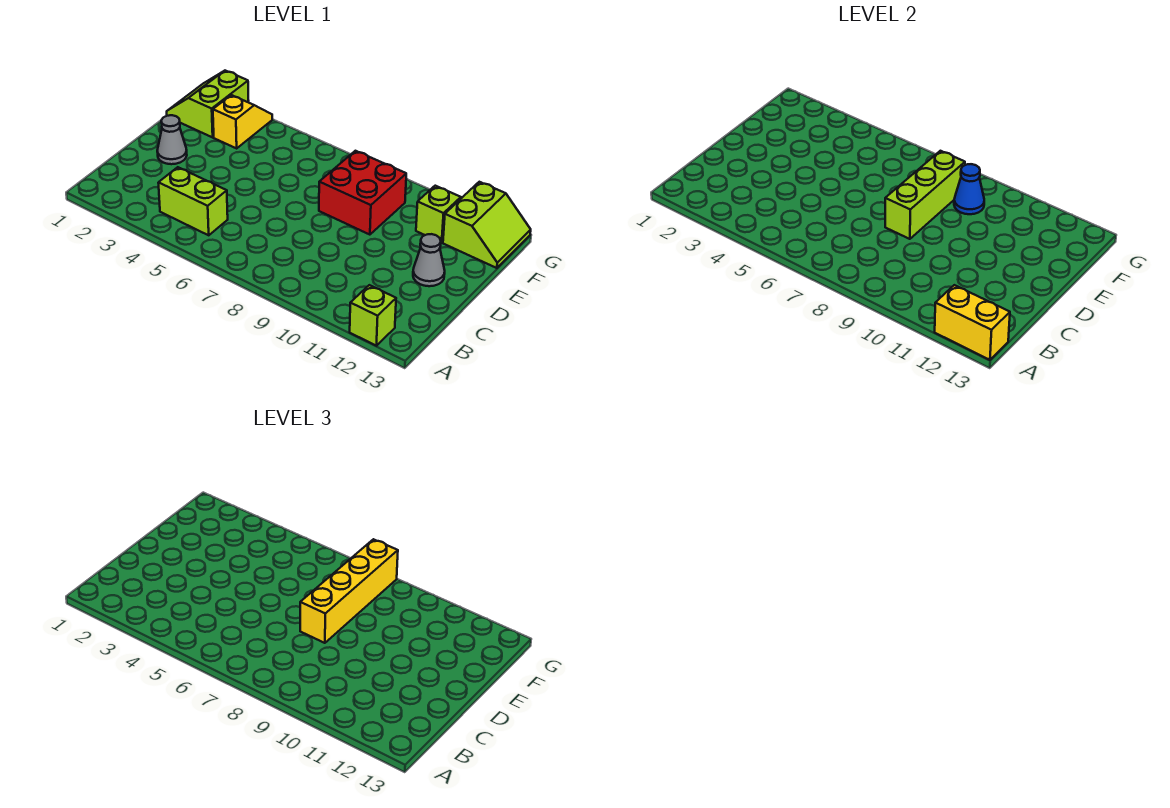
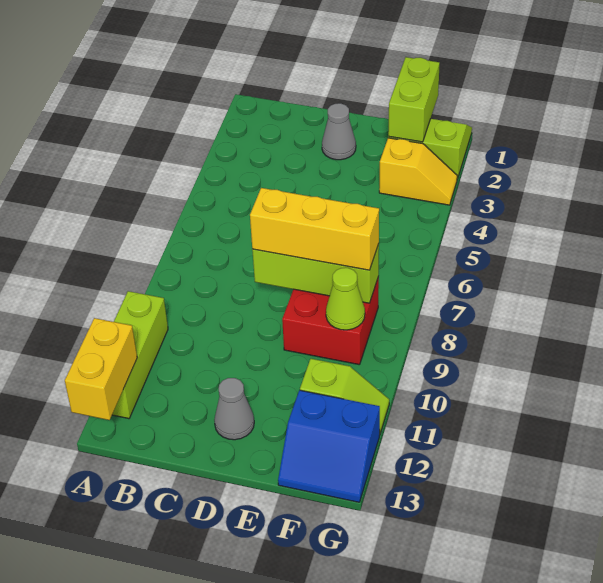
lime brick A12 level 1 -> lime brick A10:A12 level 1
lime brick B4:B5 level 1 -> lime brick F1:F2 level 2
yellow brick D8:G8 level 3 -> yellow brick D8:F8 level 3
blue cone F9 level 2 -> lime cone F9 level 2
lime slope F12:G13 level 1 top 12 -> blue slope F12:G13 level 1 top 12

